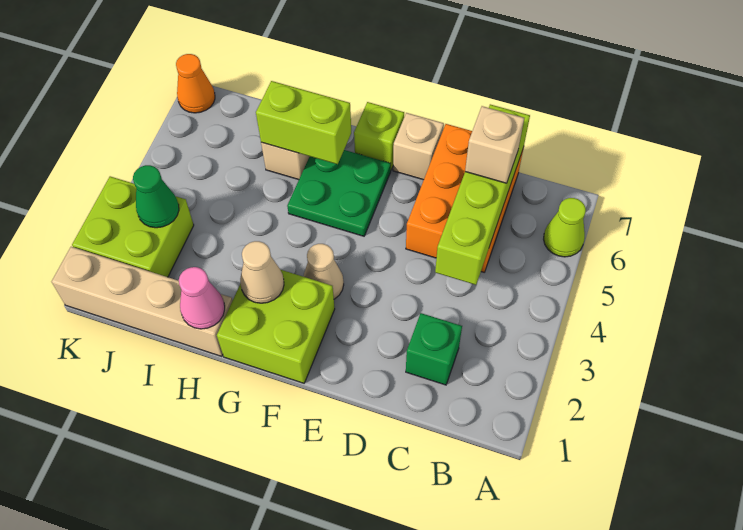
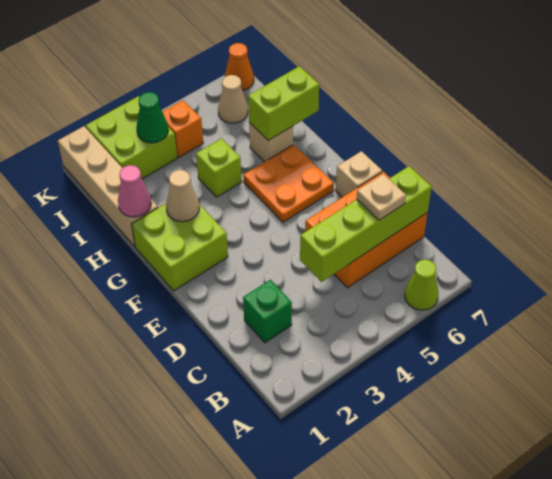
tan brick C6 level 3 -> tan plate C6 level 3
tan cone F3 level 1 -> tan cone J6 level 1
green plate F5:G6 level 1 -> orange plate F5:G6 level 1
lime brick F7 level 1 -> lime brick H4 level 1
lime brick G6:H6 level 2 -> lime brick H6:H7 level 2
none -> orange brick J4 level 1

